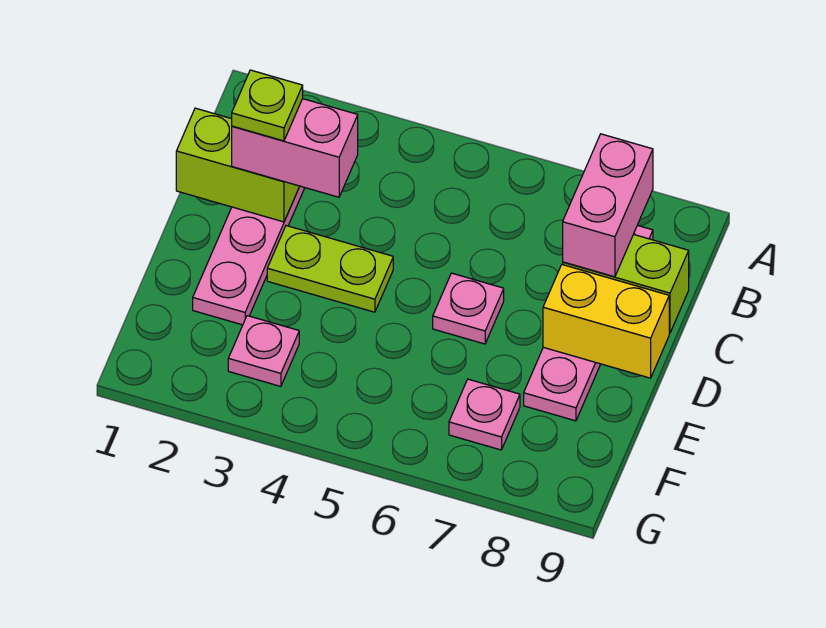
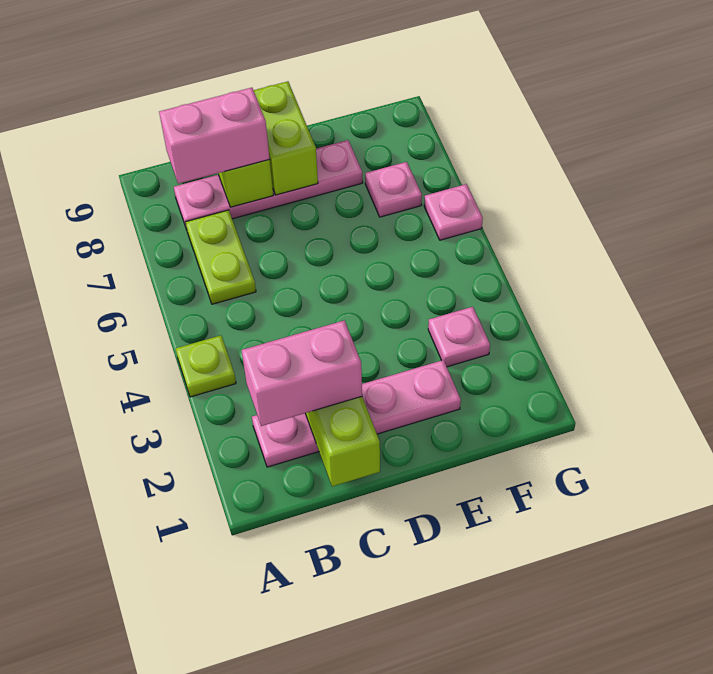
pink brick C2:C3 level 3 -> pink brick B2:C2 level 3
lime plate C2 level 4 -> lime plate A4 level 1
lime plate D3:D4 level 1 -> lime plate B6:B7 level 1
pink plate D6 level 1 -> pink plate G6 level 1
yellow brick D8:D9 level 2 -> lime brick D8:D9 level 2

